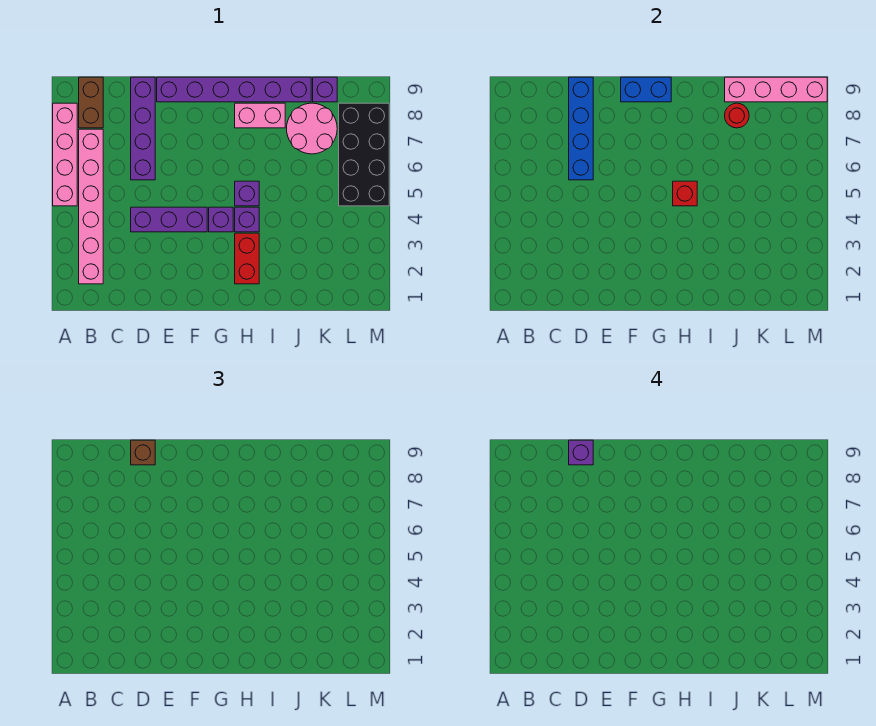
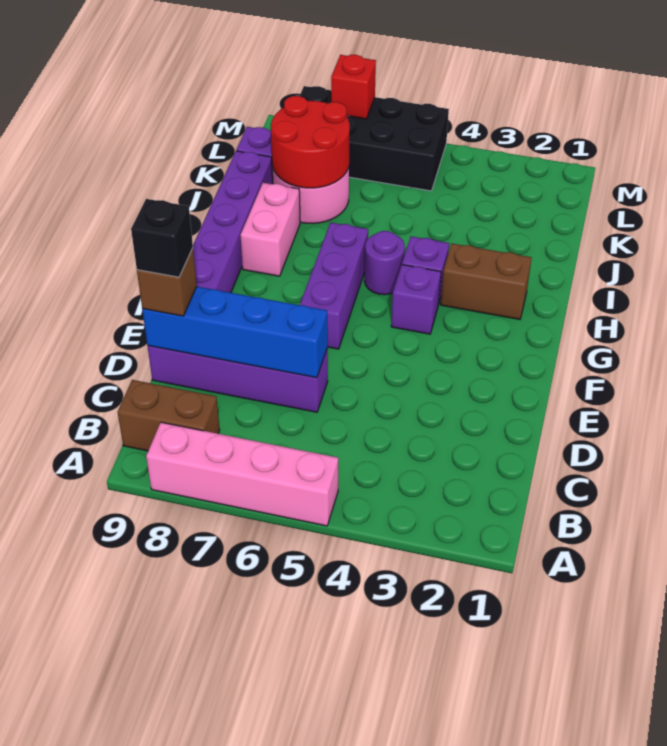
pink brick B2:B7 level 1 -> none
purple brick D4:F4 level 1 -> purple brick F6:H6 level 1
purple brick D9 level 4 -> black brick D9 level 4
blue brick F9:G9 level 2 -> none
red brick H2:H3 level 1 -> brown brick H2:H3 level 1
purple brick H5 level 1 -> purple round brick H5 level 1
red brick H5 level 2 -> red brick M7 level 2
red round brick J8 level 2 -> red round brick J7:K8 level 2
pink brick J9:M9 level 2 -> none

